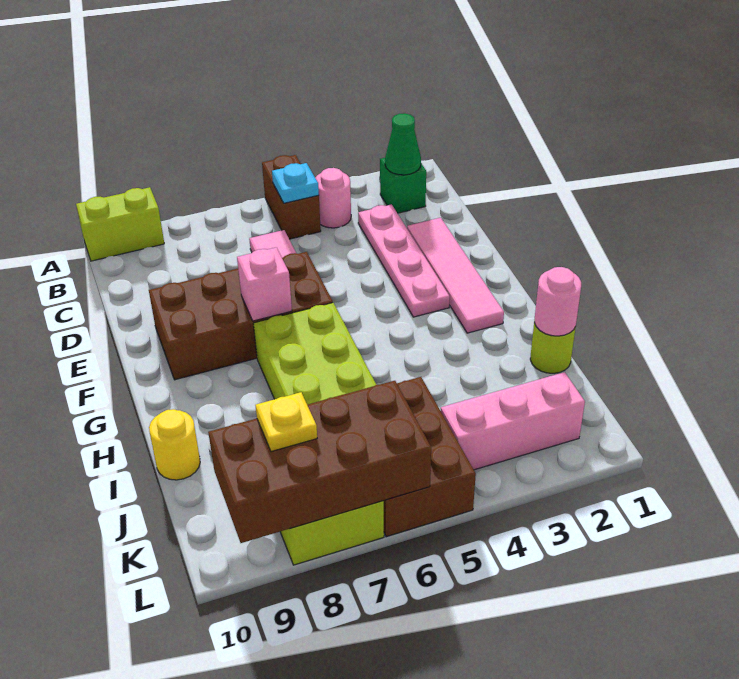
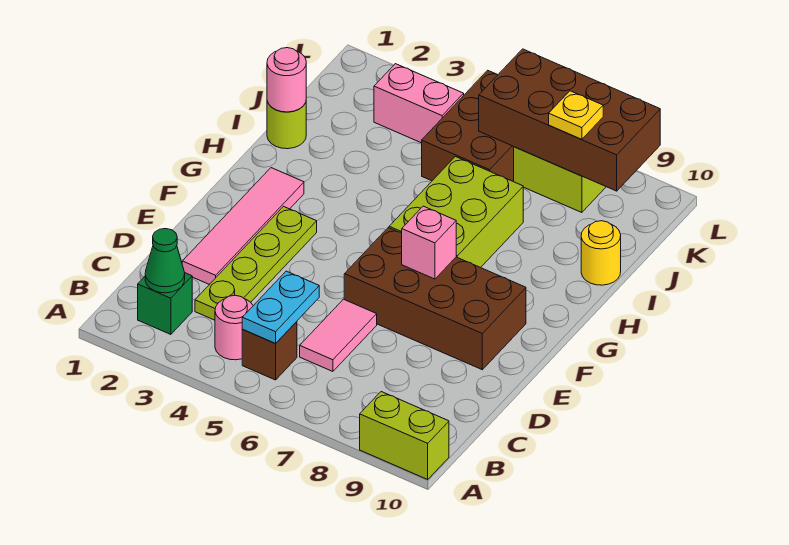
brown brick A5:B5 level 1 -> brown brick B5 level 1
cyan plate B5 level 2 -> cyan plate B5:C5 level 2
pink plate C3:F3 level 1 -> lime plate C3:F3 level 1
pink brick K2:K4 level 1 -> pink brick K3:K4 level 1

